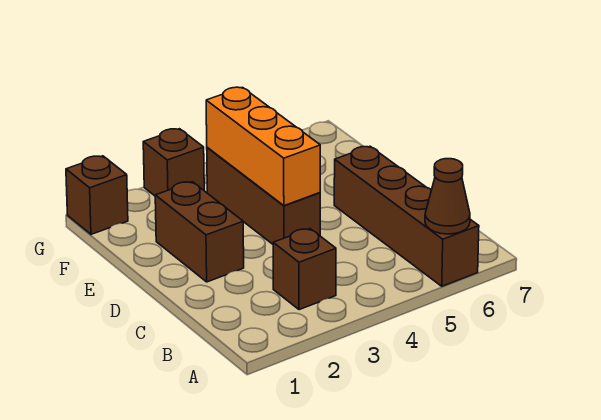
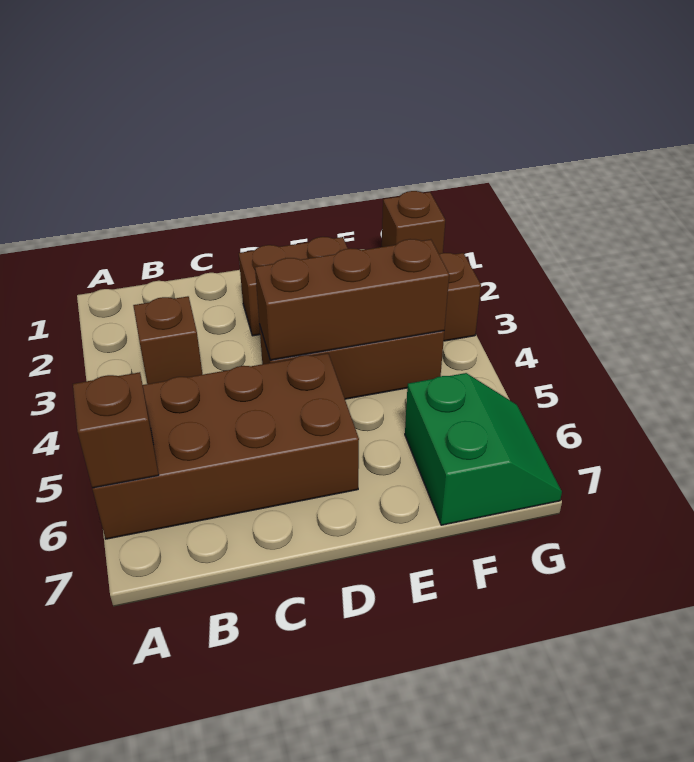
brown brick A6:D6 level 1 -> brown brick A5:D6 level 1
brown cone A6 level 2 -> brown brick A6 level 2
orange brick D4:F4 level 2 -> brown brick D4:F4 level 2
none -> green slope F6:G7 level 1 top F

